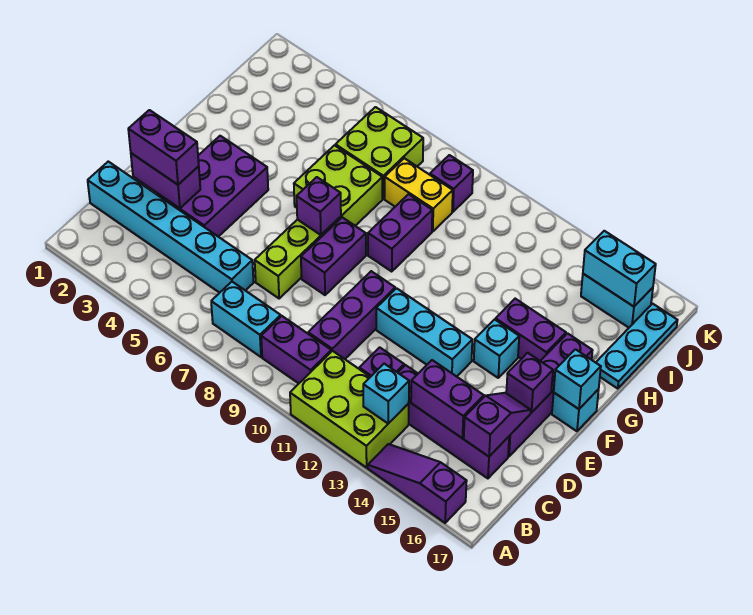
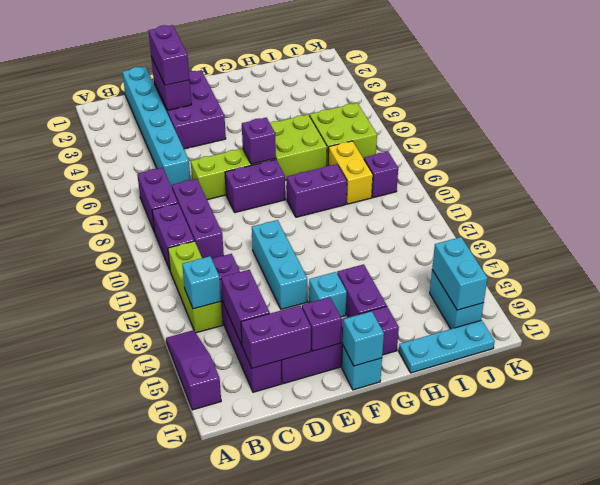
lime brick A11:B13 level 1 -> lime brick B11:B13 level 1
cyan brick B7:B8 level 1 -> purple brick B7:B8 level 1
purple brick C10:E10 level 1 -> purple brick C8:C10 level 1
purple slope C16:D16 level 2 top C -> purple brick C16:D16 level 2
purple brick D3:F4 level 1 -> purple brick D2:E4 level 1

